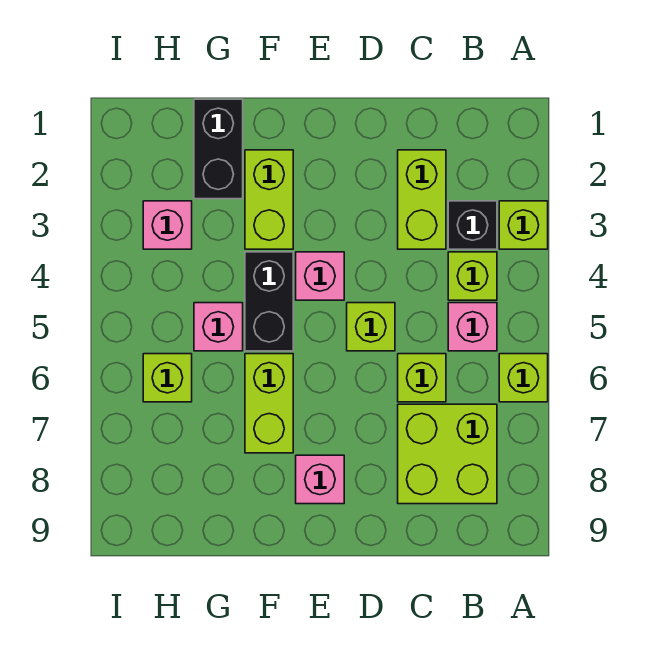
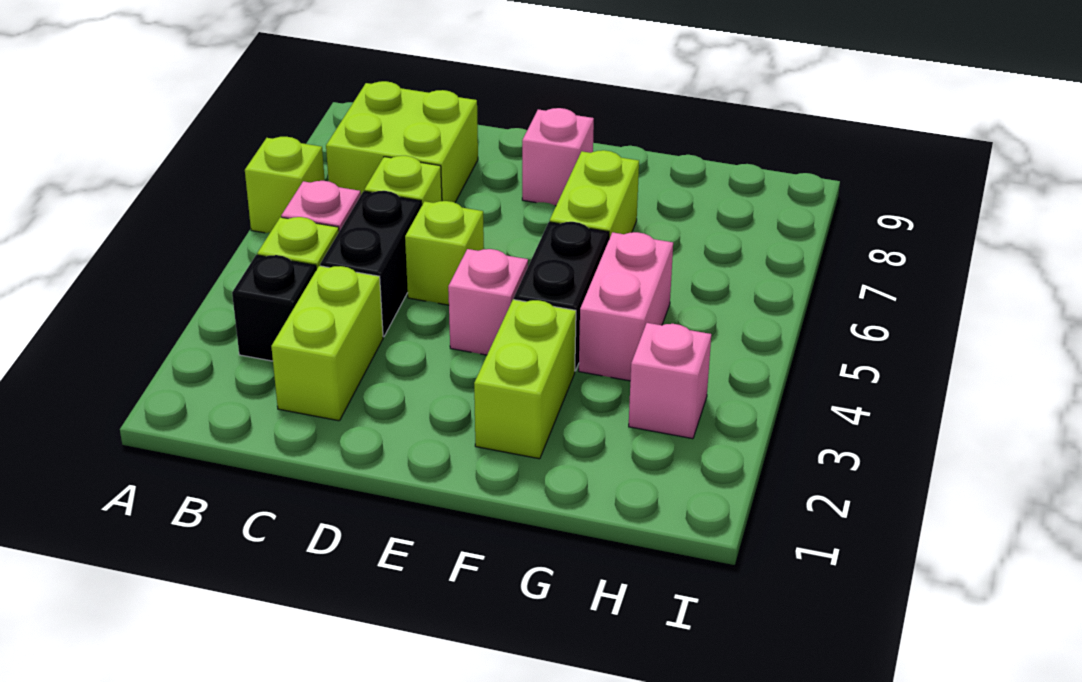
lime brick A3 level 1 -> none
black brick G1:G2 level 1 -> black brick C4:C5 level 1
pink brick G5 level 1 -> pink brick G4:G5 level 1
lime brick H6 level 1 -> none

